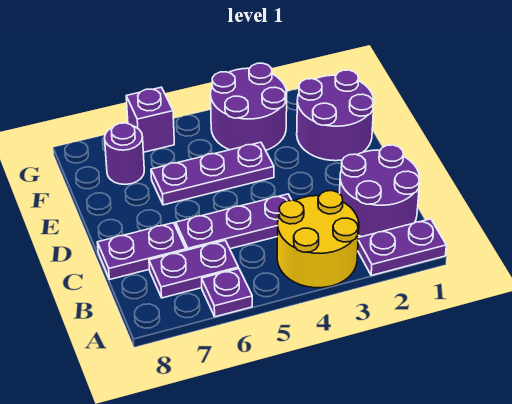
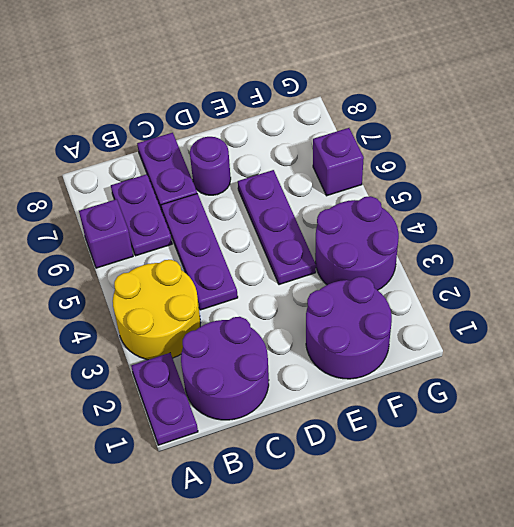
purple plate A6 level 1 -> purple brick A6 level 1
purple round brick F7 level 1 -> purple round brick D7 level 1

